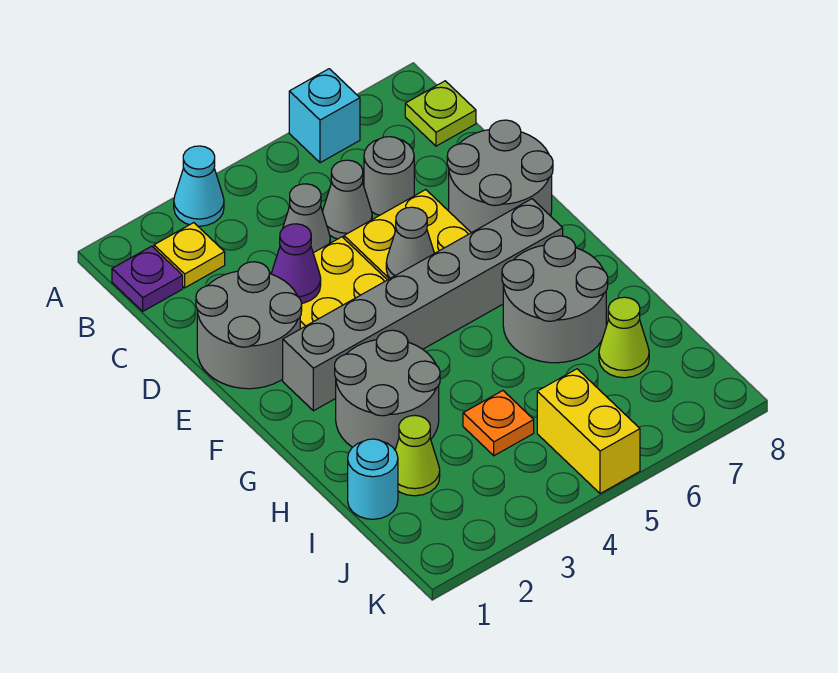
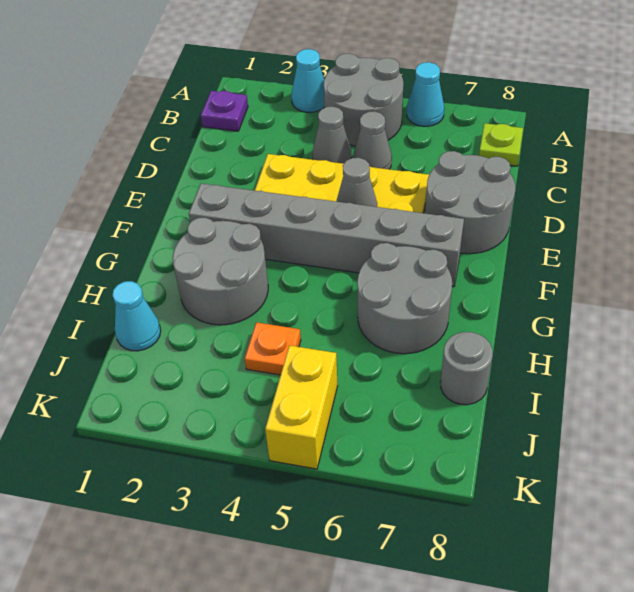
cyan brick A6 level 1 -> cyan cone A6 level 1
yellow plate B2 level 1 -> none
grey round brick C6 level 1 -> grey round brick I8 level 1
grey round brick D1:E2 level 1 -> grey round brick A4:B5 level 1
purple cone D3 level 2 -> none
cyan round brick I1 level 1 -> cyan cone I1 level 1
lime cone I2 level 1 -> none
lime cone I7 level 1 -> none

